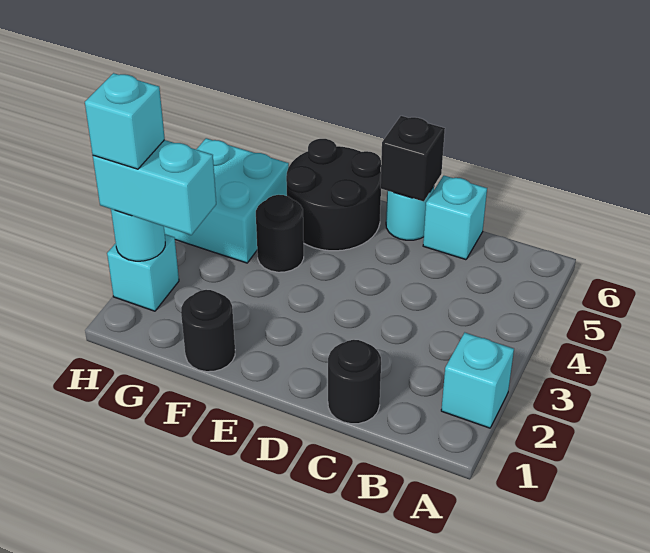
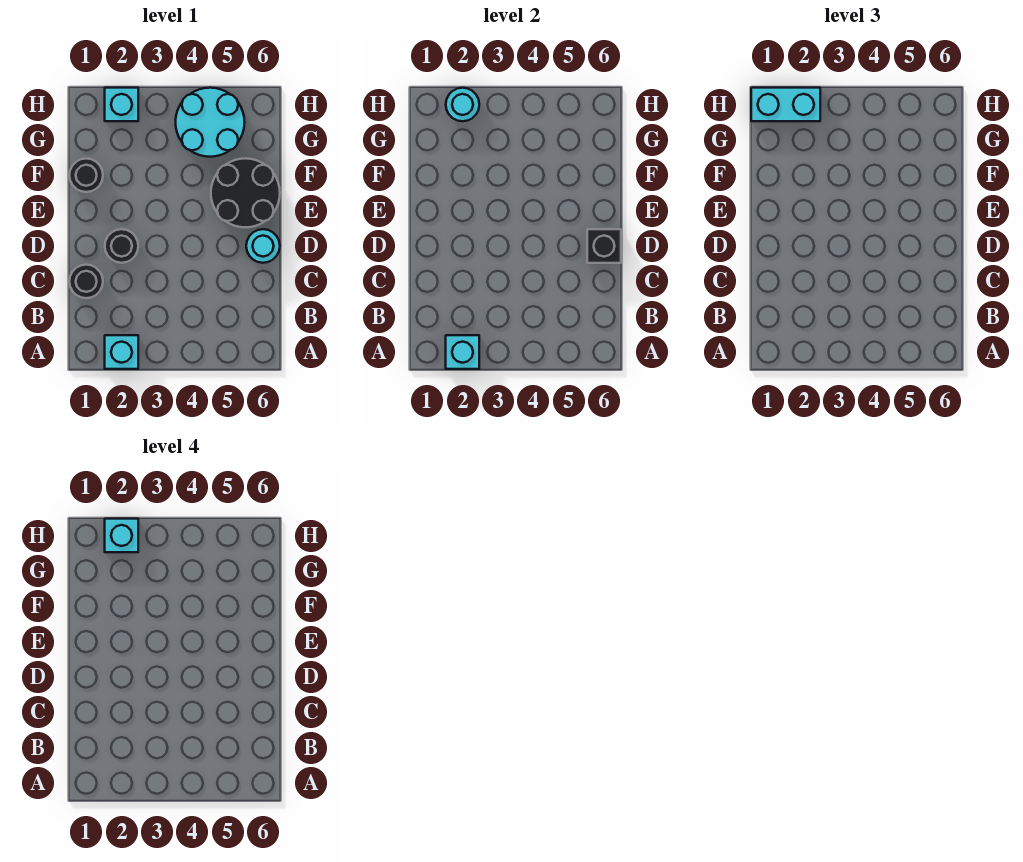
cyan brick C6 level 1 -> cyan brick A2 level 2
black round brick F4 level 1 -> black round brick D2 level 1
cyan brick G2:H2 level 3 -> cyan brick H1:H2 level 3
cyan brick G4:H5 level 1 -> cyan round brick G4:H5 level 1

